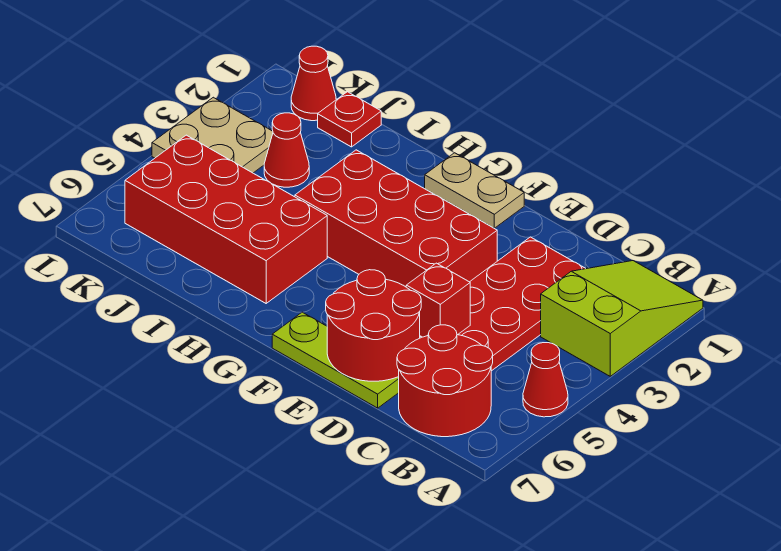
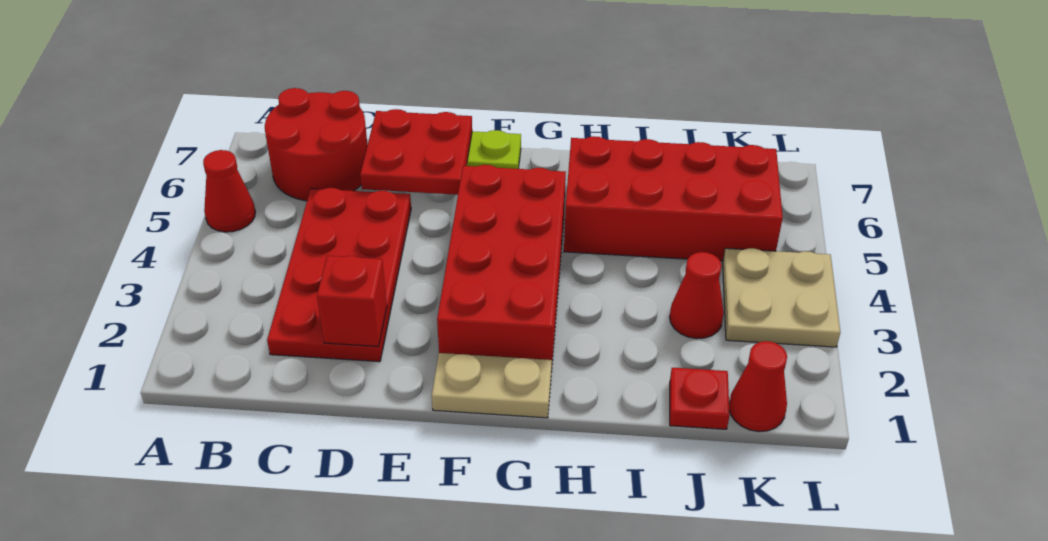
lime slope A1:B3 level 1 top 3 -> none
red brick D5 level 2 -> red brick D2 level 2
red round brick D6:E7 level 2 -> red plate D6:E7 level 2
red brick E3:H4 level 1 -> red brick F2:G5 level 1

